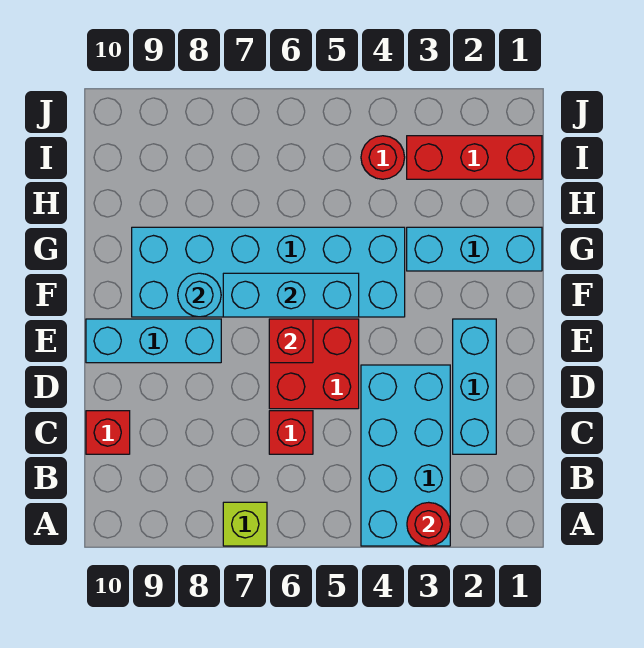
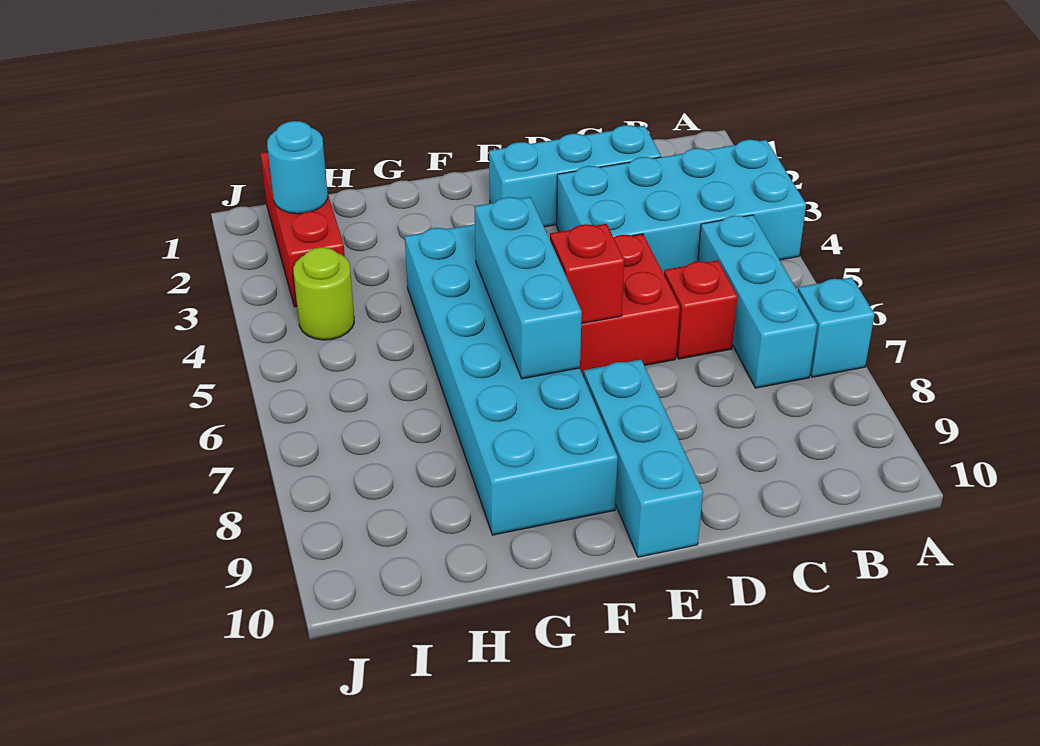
red round brick A3 level 2 -> none
lime brick A7 level 1 -> cyan brick A7 level 1
red brick C10 level 1 -> none
cyan round brick F8 level 2 -> cyan round brick I2 level 2
cyan brick G1:G3 level 1 -> cyan brick B5:B7 level 1
red round brick I4 level 1 -> lime round brick I4 level 1

